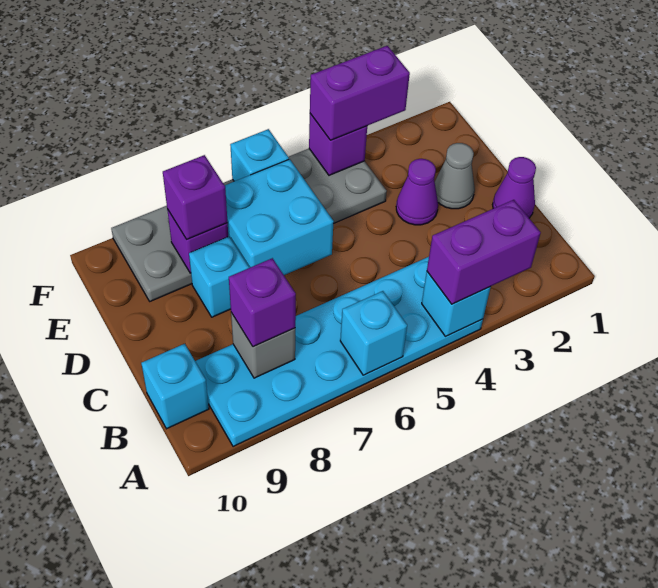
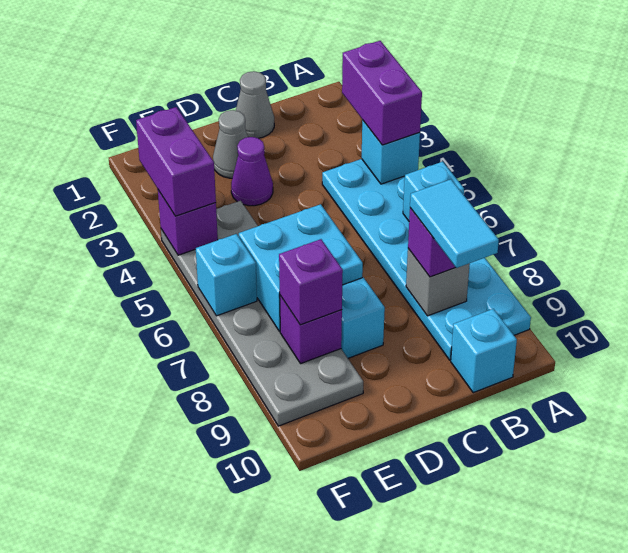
none -> cyan tile B8:B9 level 4
purple cone C1 level 1 -> grey cone C1 level 1

